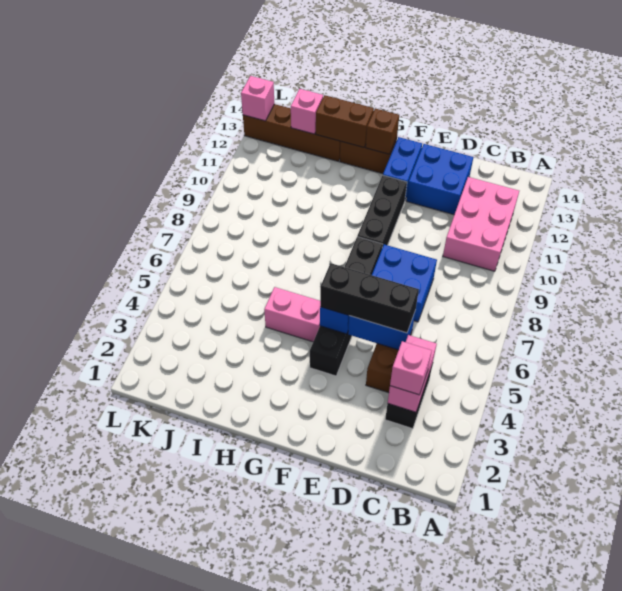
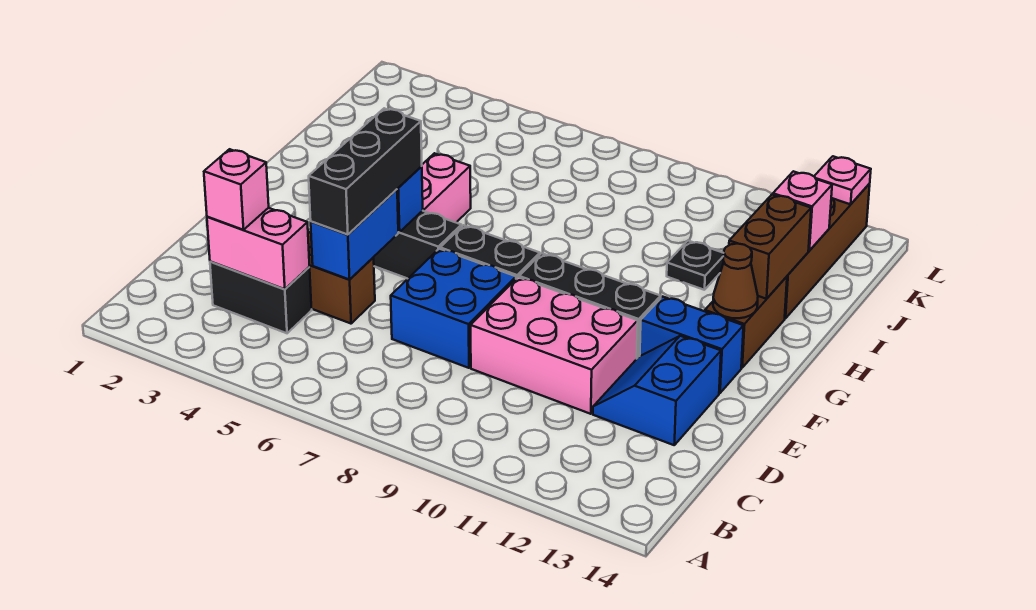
pink brick B10:C12 level 1 -> pink brick D9:E11 level 1
blue brick D12:E13 level 1 -> blue slope D12:E13 level 1 top 13
brown brick G13 level 2 -> brown cone G13 level 2
none -> black plate I11 level 1
pink brick L13 level 2 -> pink plate L13 level 2

